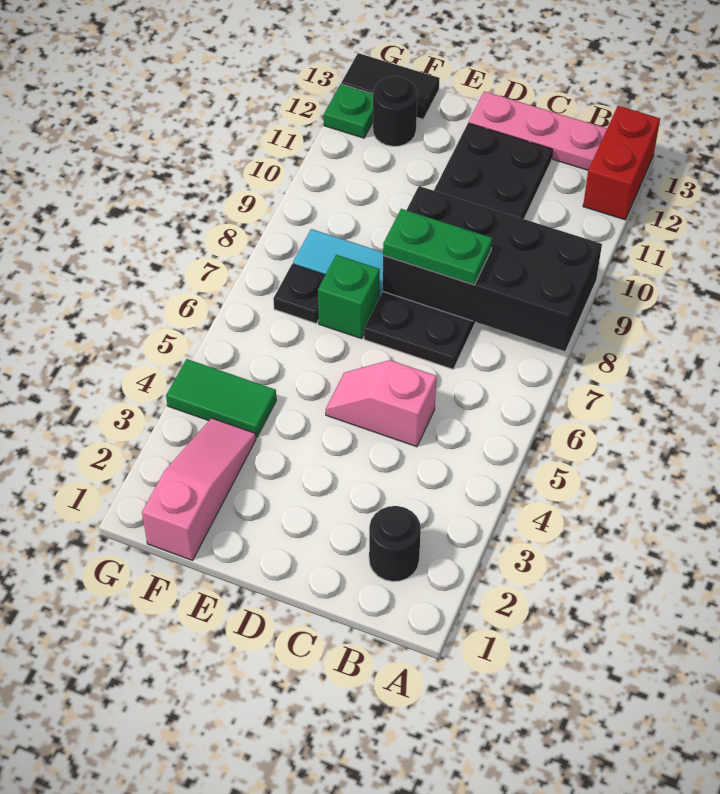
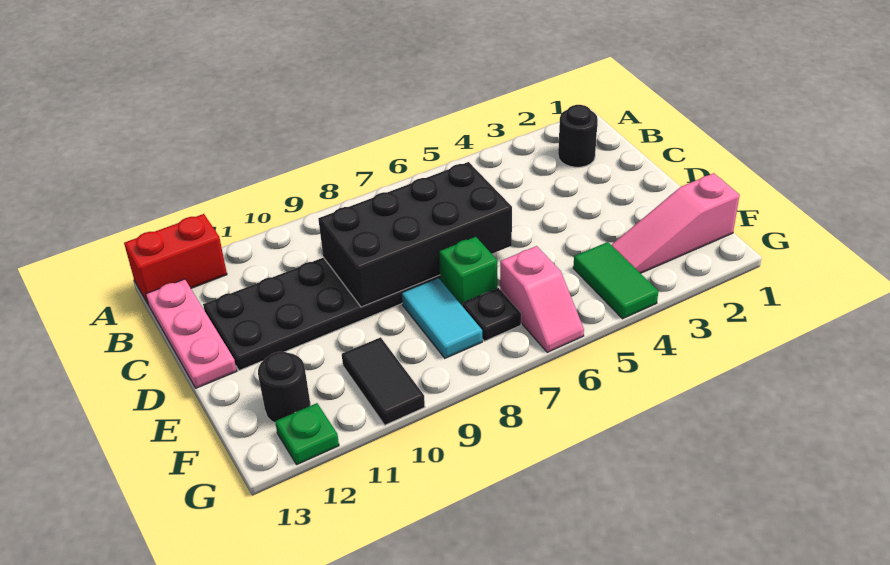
black brick A8:D9 level 2 -> black brick C6:D9 level 2
pink slope C5:D5 level 1 top C -> pink slope F6:G6 level 1 top F
green plate C8:D8 level 3 -> none
black tile F13:G13 level 1 -> black tile F10:G10 level 1

